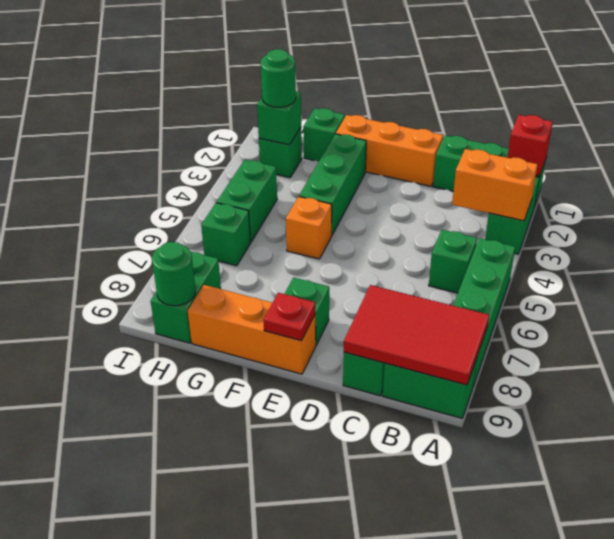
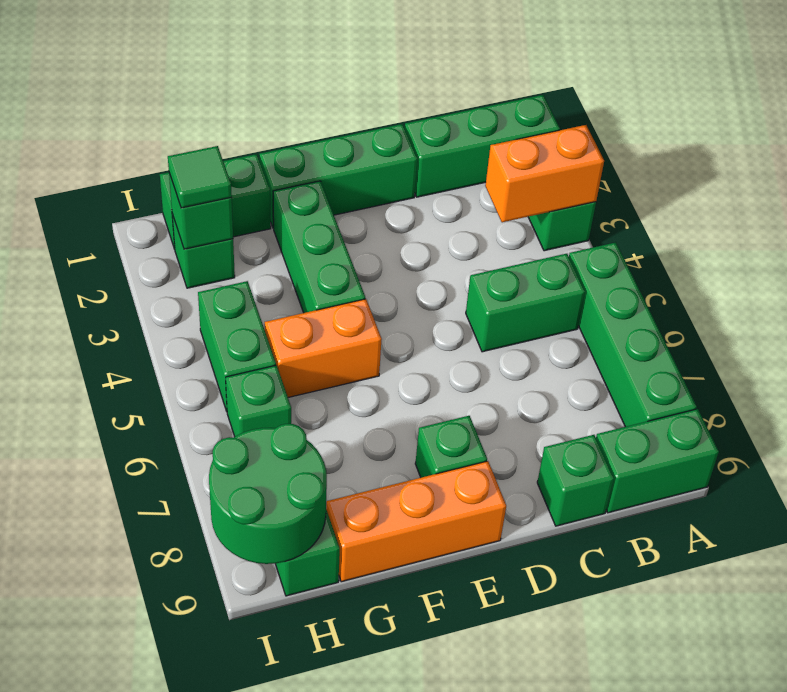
red brick A1 level 2 -> none
red tile A8:C9 level 2 -> none
green brick B5 level 1 -> green brick B5:C5 level 1
orange brick D1:F1 level 1 -> green brick D1:F1 level 1
red plate E9 level 2 -> none
orange brick F5 level 1 -> orange brick F5:G5 level 1
green brick G1 level 1 -> green brick G1:H1 level 1
green round brick H2 level 3 -> green tile H2 level 3
green round brick H9 level 2 -> green round brick H8:I9 level 2

